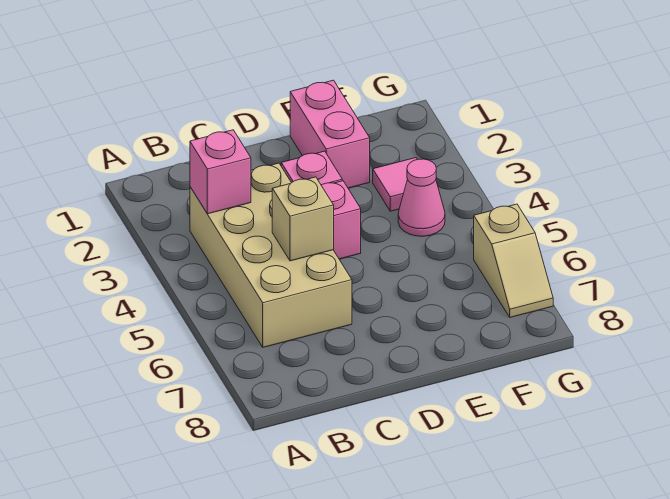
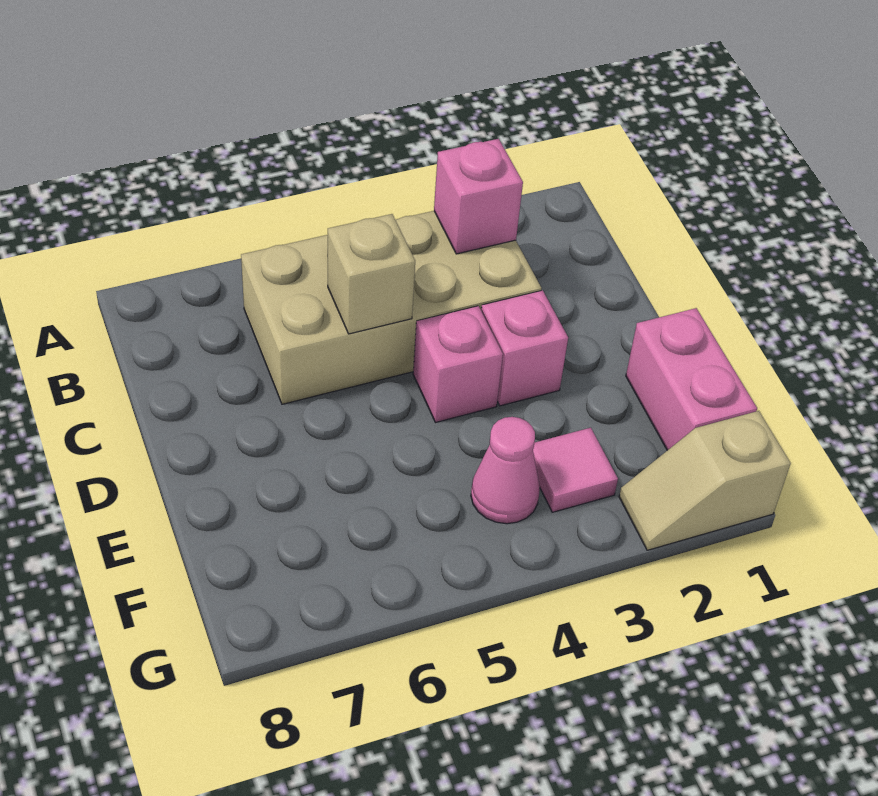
pink brick E1:E2 level 1 -> pink brick E1:F1 level 1
tan slope G6:G7 level 1 top 6 -> tan slope G1:G2 level 1 top 1

